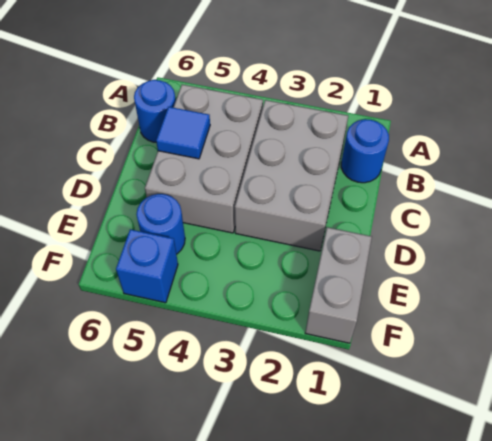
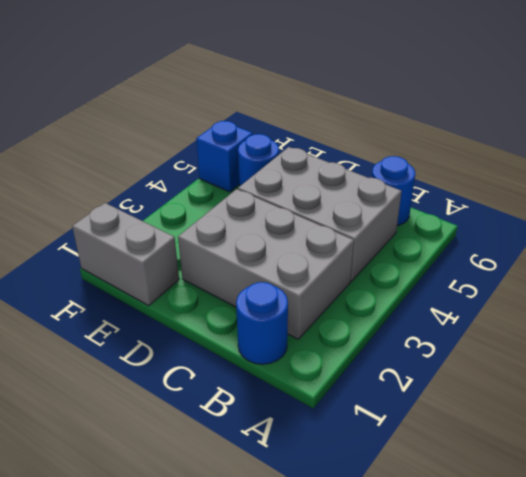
blue tile C5 level 2 -> none

